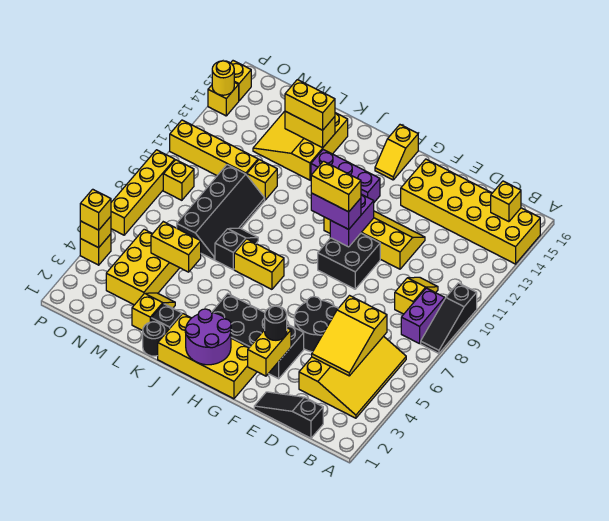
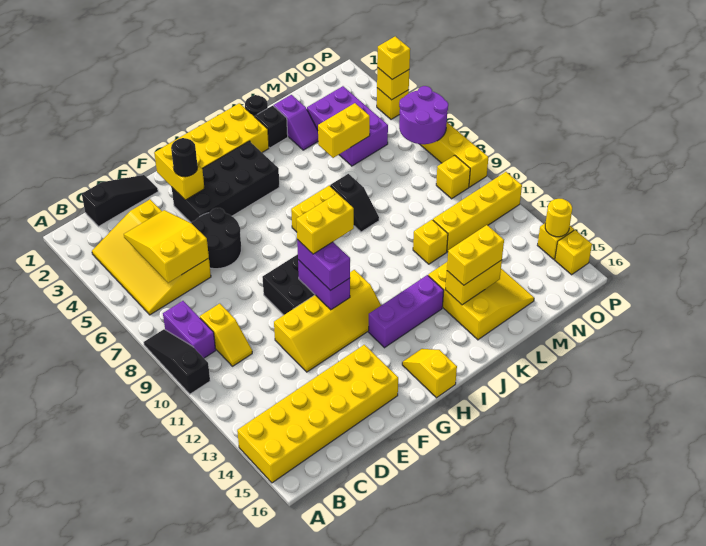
yellow brick B15 level 2 -> none
purple brick G10:H10 level 3 -> purple brick G10:G11 level 3
purple round brick H1:I2 level 2 -> purple round brick O6:P7 level 2
yellow slope L2:L3 level 1 top 2 -> purple slope L2:L3 level 1 top 2
black slope L7:M10 level 1 top M -> none
yellow brick M3:N5 level 1 -> purple brick M3:N5 level 1

